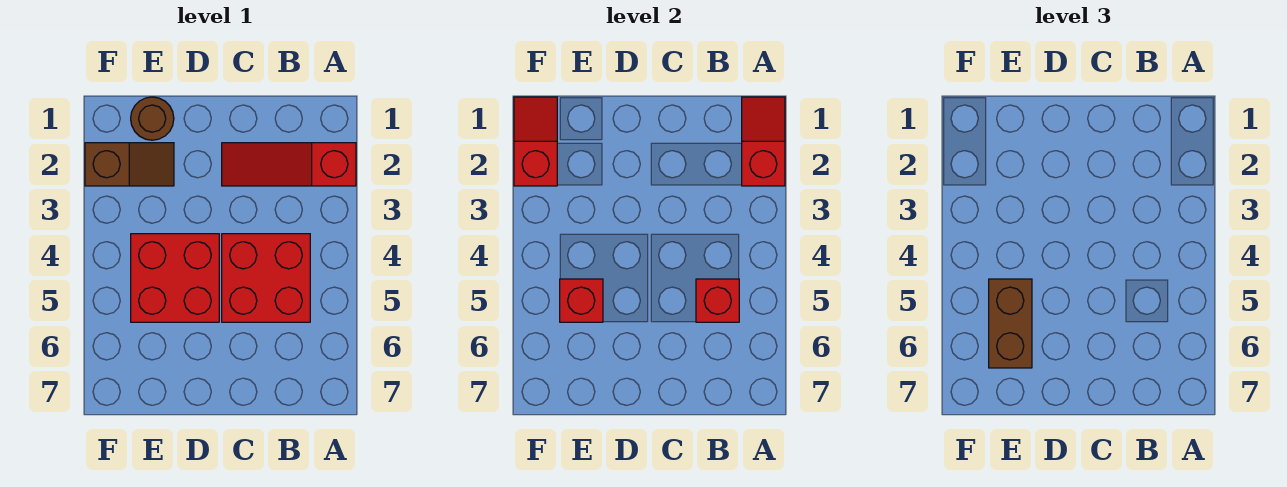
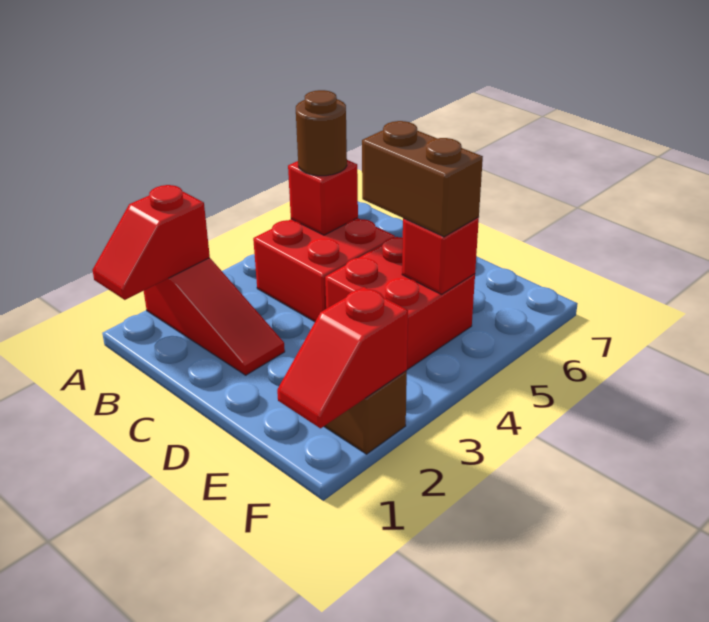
brown round brick E1 level 1 -> brown round brick B5 level 3
brown brick E5:E6 level 3 -> brown brick D5:E5 level 3

